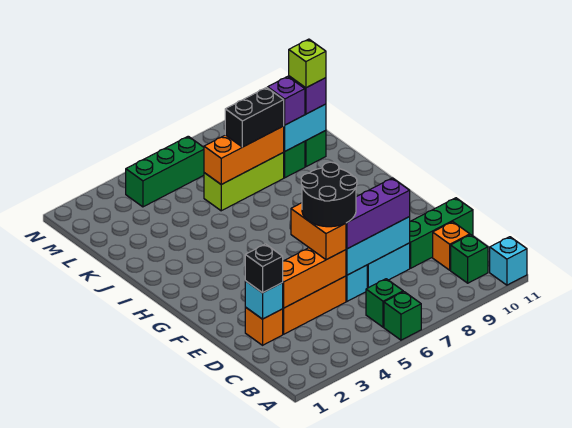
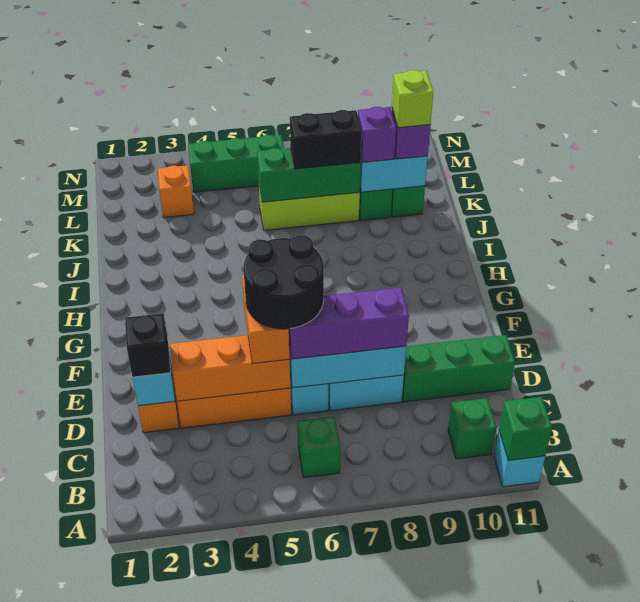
green brick A6 level 1 -> green brick A11 level 2
orange brick C10 level 1 -> orange brick L3 level 1
orange brick K6:K8 level 2 -> green brick K6:K8 level 2

